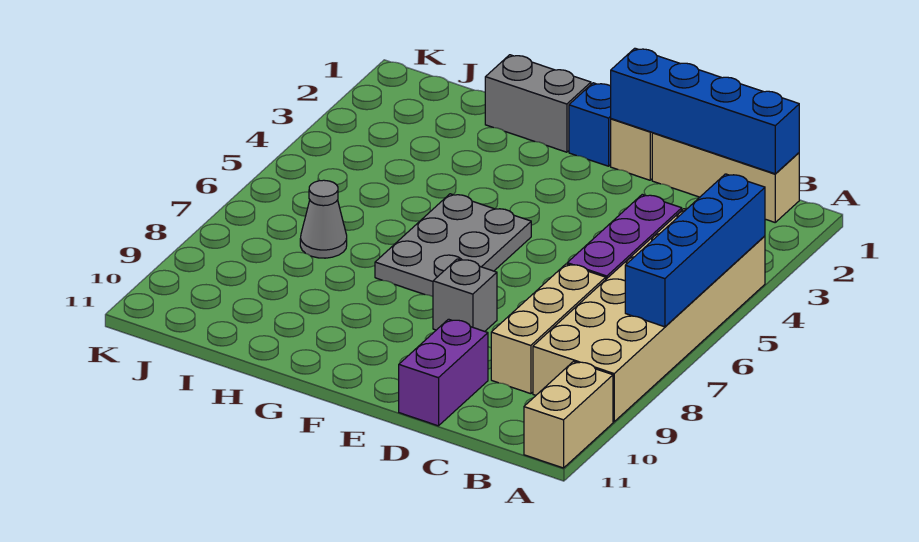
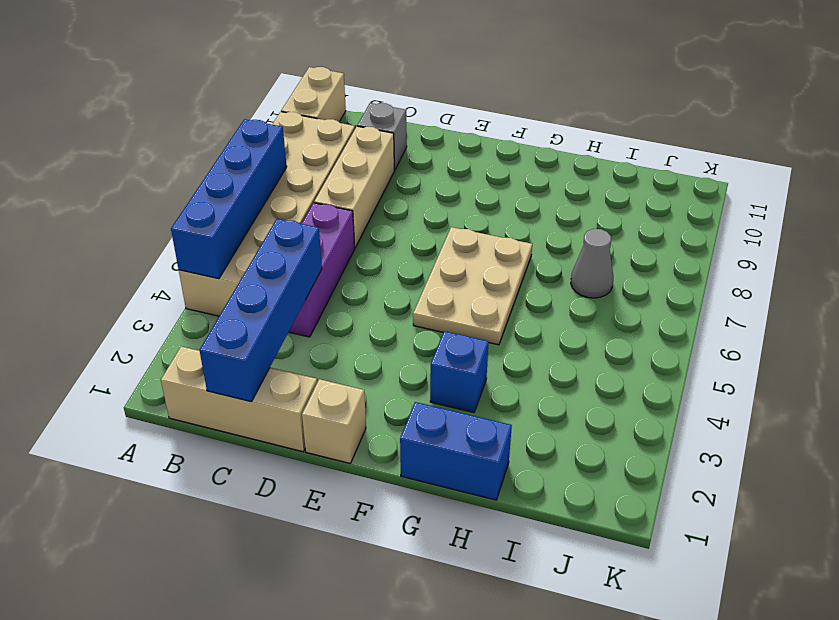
blue brick B1:E1 level 2 -> blue brick C1:C4 level 2
purple brick D10:D11 level 1 -> none
grey brick E8 level 1 -> grey brick C10 level 1
blue brick F1 level 1 -> blue brick G3 level 1
grey plate F5:G7 level 1 -> tan plate F5:G7 level 1
grey brick G1:H1 level 1 -> blue brick G1:H1 level 1

